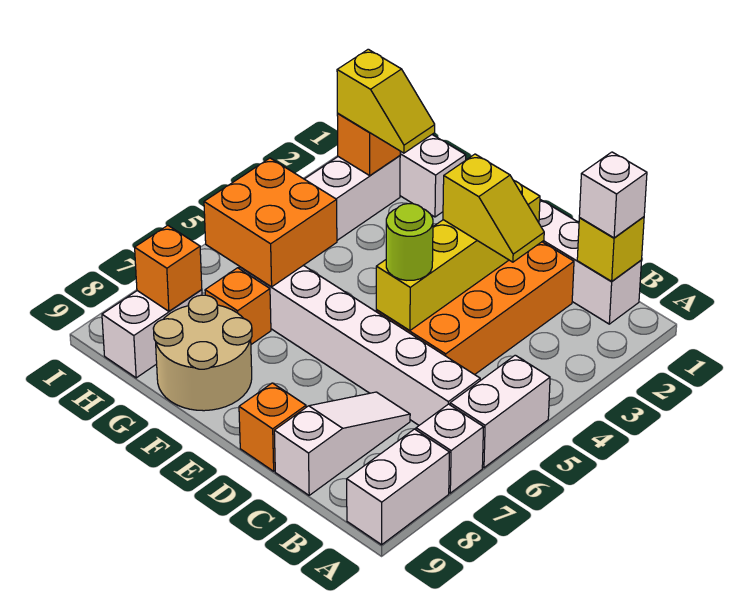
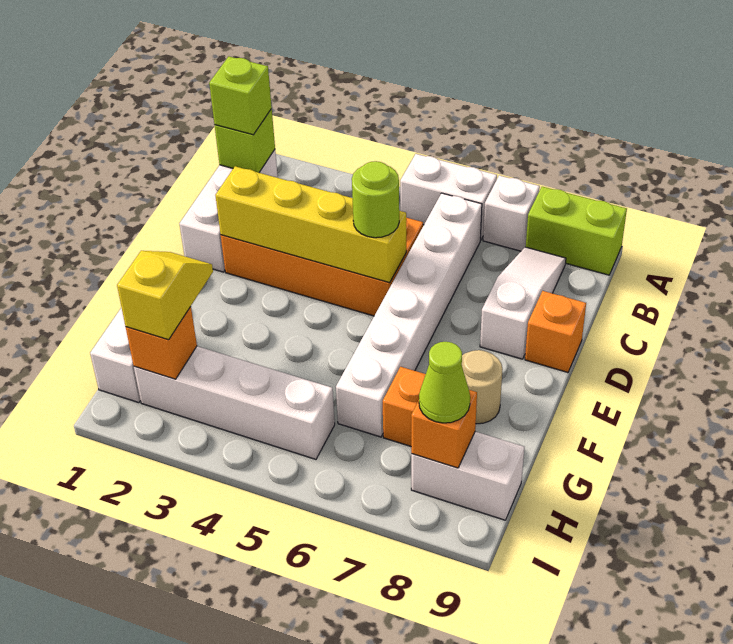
white brick A8:A9 level 1 -> lime brick A8:A9 level 1
yellow brick B1 level 2 -> lime brick B1 level 2
white brick B1 level 3 -> lime brick B1 level 3
yellow slope C3:D3 level 3 top D -> none
white slope C7:C9 level 1 top 9 -> white slope B8:D8 level 1 top D
tan round brick F8:G9 level 1 -> tan round brick F8 level 1
orange brick G5:H6 level 2 -> none
none -> lime cone H8 level 3

